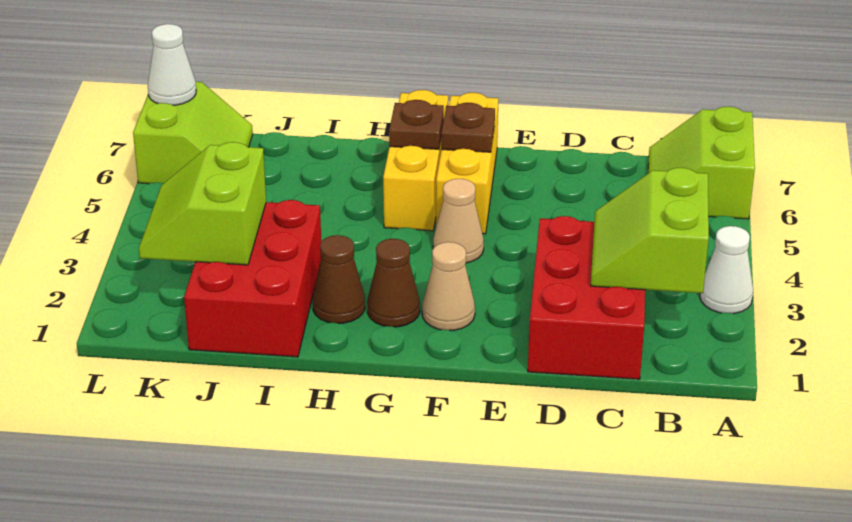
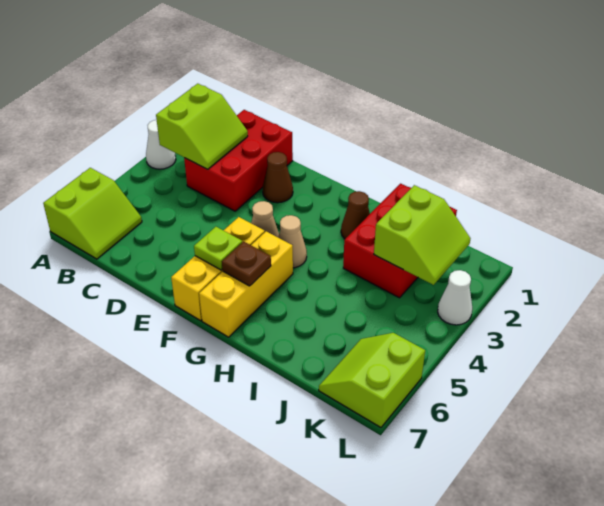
tan cone F2 level 1 -> tan cone G4 level 1
brown plate F6 level 2 -> lime plate F6 level 2
brown cone G2 level 1 -> brown cone E2 level 1
white cone L7 level 2 -> white cone L3 level 1

